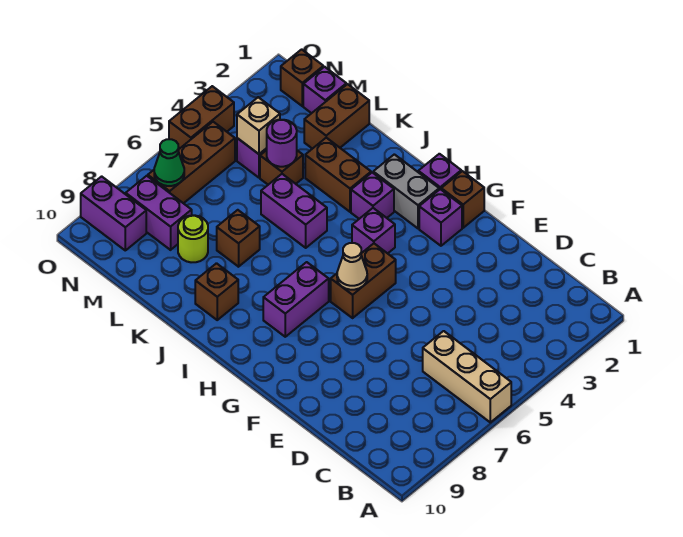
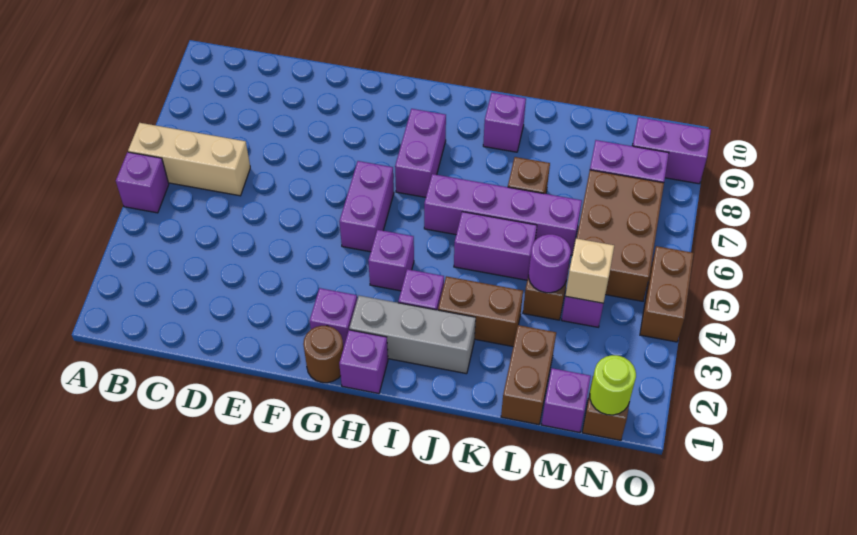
none -> purple brick A5 level 1
brown brick G1 level 1 -> brown round brick G1 level 1
brown brick G5:G6 level 1 -> purple brick G5:G6 level 1
tan cone G6 level 2 -> none
grey brick H2:I2 level 1 -> grey brick H2:J2 level 1
none -> purple brick I6:L6 level 1
brown brick J9 level 1 -> purple brick J9 level 1
lime round brick L8 level 1 -> lime round brick N1 level 2
brown brick N5:N7 level 1 -> brown brick M5:N7 level 1
green cone N7 level 2 -> none

